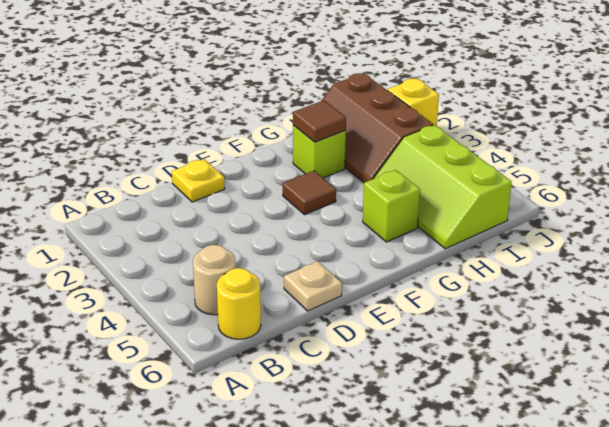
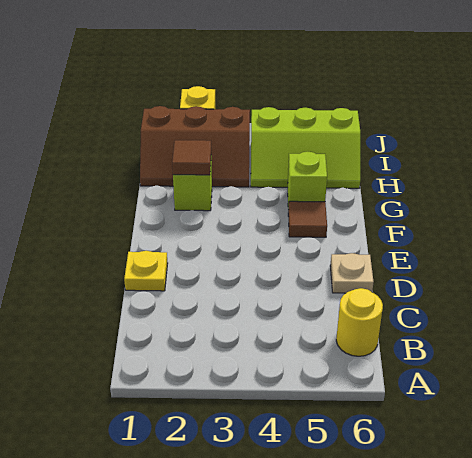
tan round brick B5 level 1 -> none
brown tile F3 level 1 -> brown tile F5 level 1

